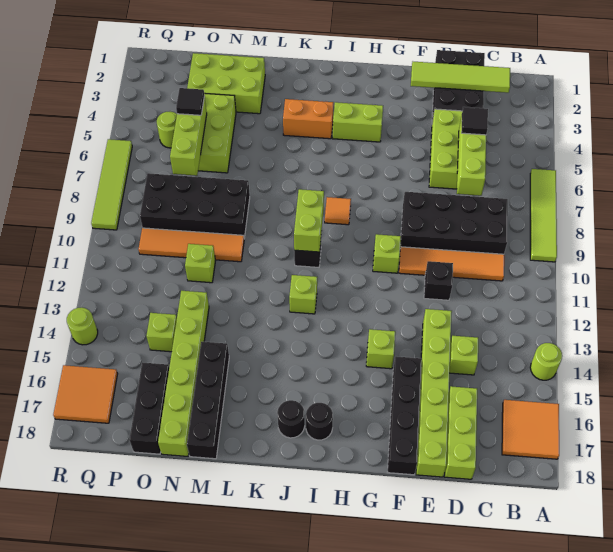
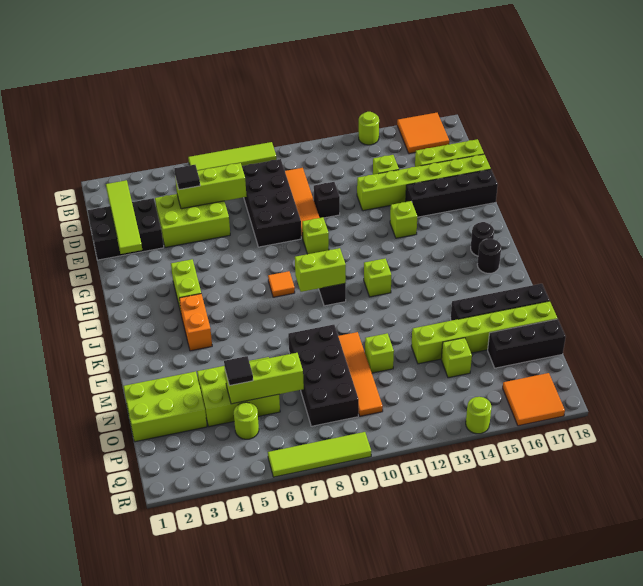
lime brick M2:O3 level 1 -> lime brick N1:O3 level 1

